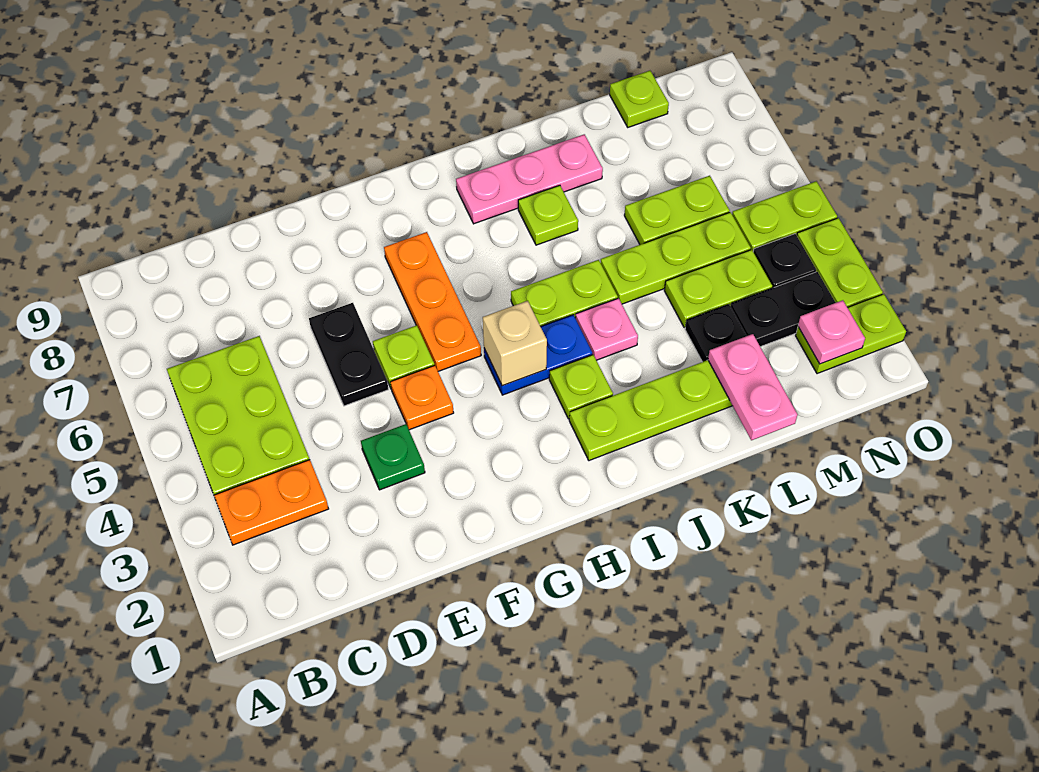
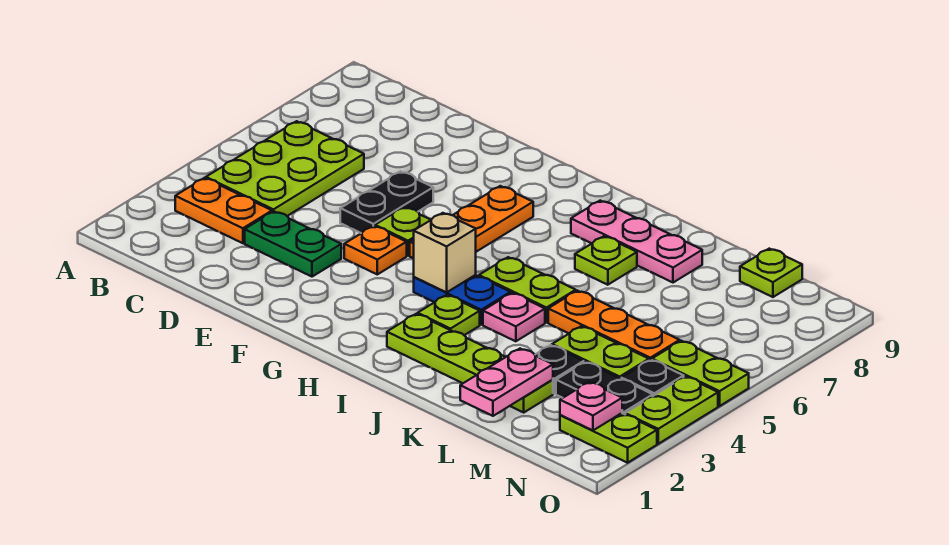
green plate E3 level 1 -> green plate D3:E3 level 1
lime plate K5:M5 level 1 -> orange plate K5:M5 level 1
lime plate L6:M6 level 1 -> none

